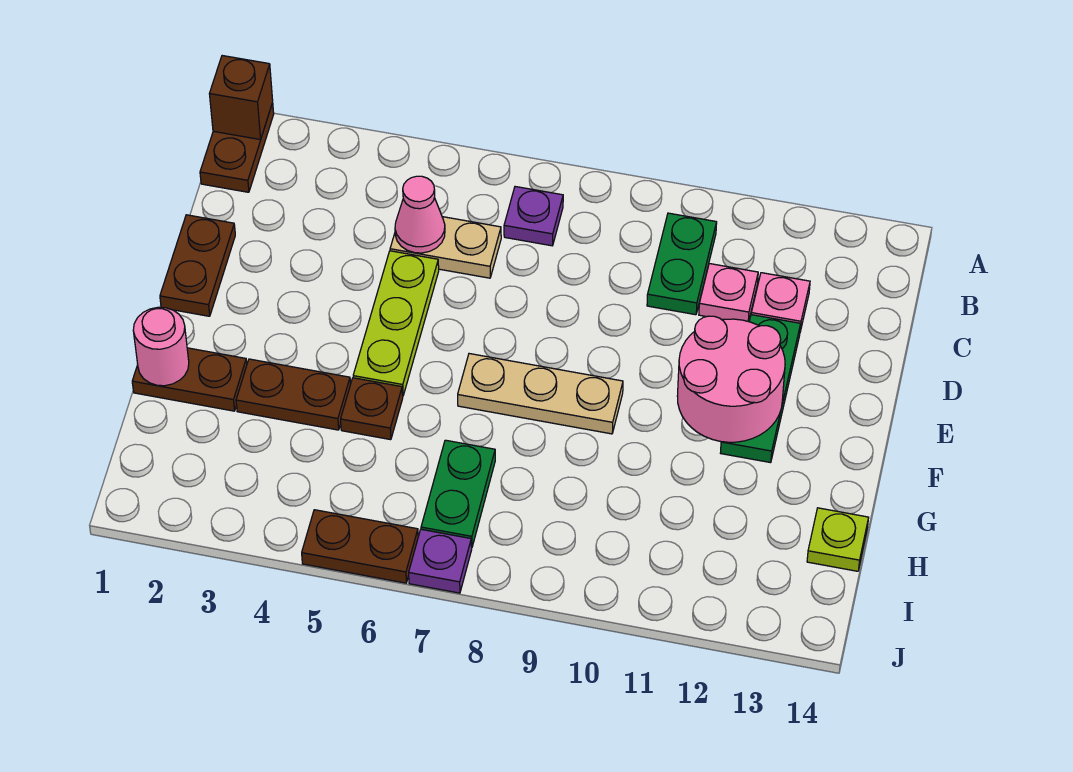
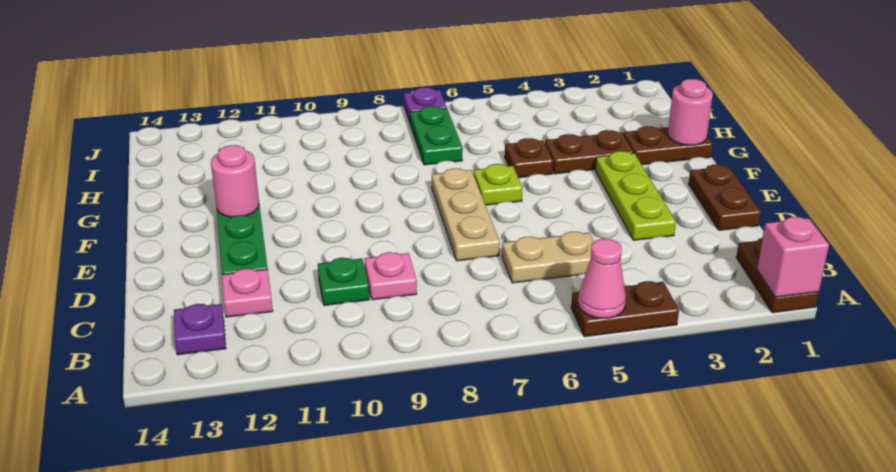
brown brick A1 level 2 -> pink brick A1 level 2
purple plate B7 level 1 -> purple plate B13 level 1
green plate B10:C10 level 1 -> green plate C10 level 1
pink cone C5 level 2 -> pink cone A5 level 2
pink plate C11 level 1 -> pink plate C9 level 1
lime plate D5:F5 level 1 -> lime plate D3:F3 level 1
pink round brick E11:F12 level 2 -> pink round brick F12 level 2
tan plate F7:F9 level 1 -> tan plate D7:F7 level 1
lime plate H14 level 1 -> lime plate F6 level 1
brown plate J5:J6 level 1 -> brown plate A4:A5 level 1

